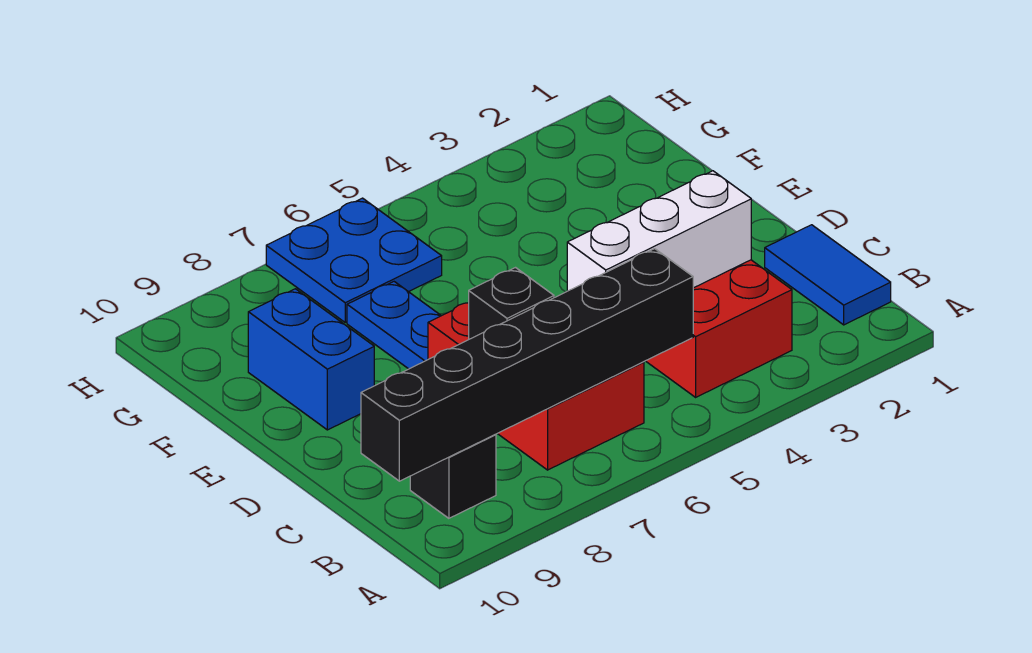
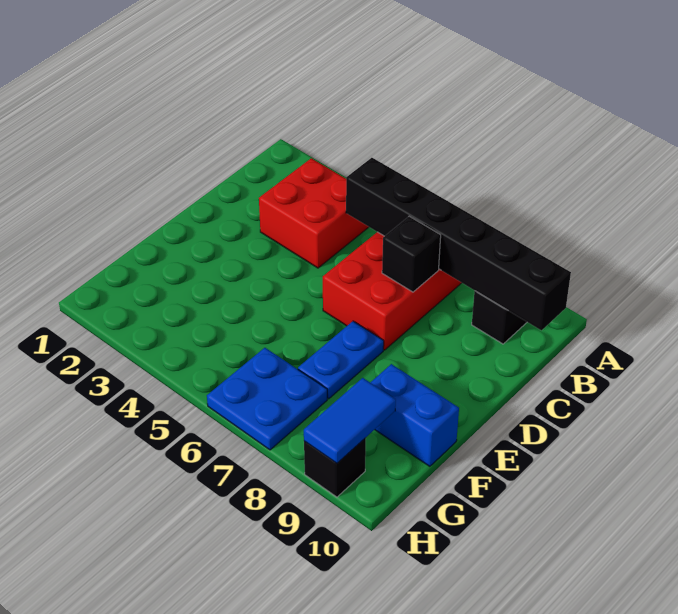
blue tile B1:C1 level 1 -> blue tile G9:H9 level 2
white brick C3:C5 level 2 -> none
blue brick E9:F9 level 1 -> blue brick F9:F10 level 1
none -> black brick H9 level 1

